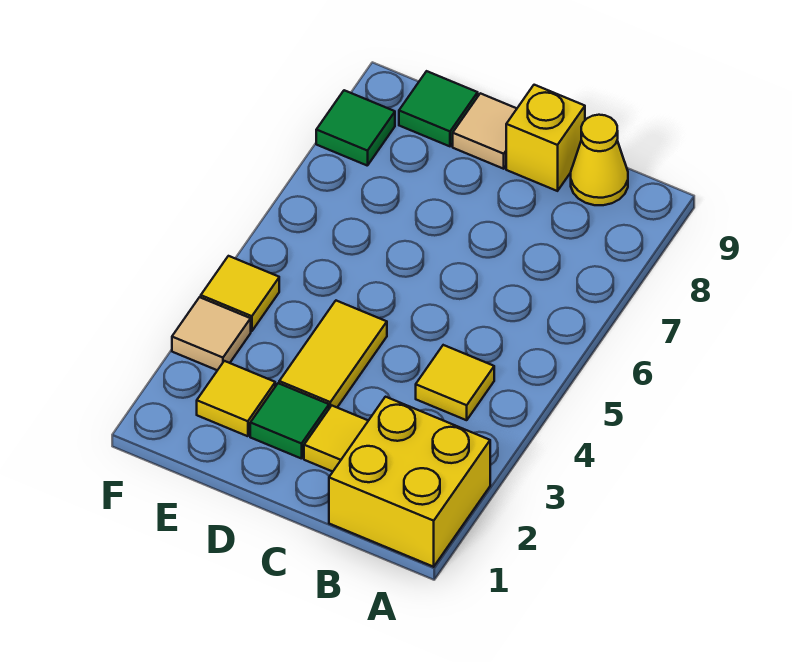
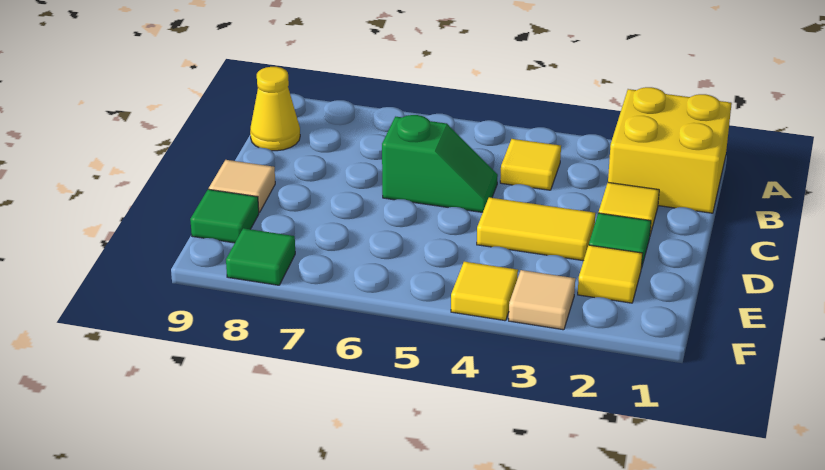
none -> green slope C5:C6 level 1 top 6
yellow brick C9 level 1 -> none

